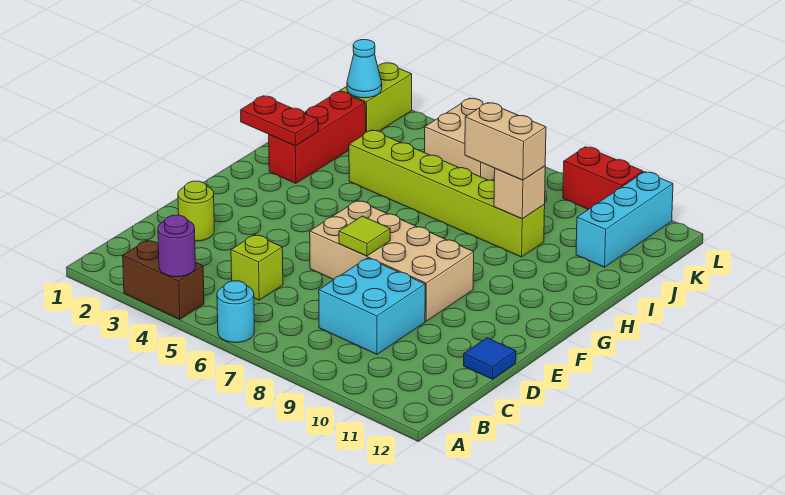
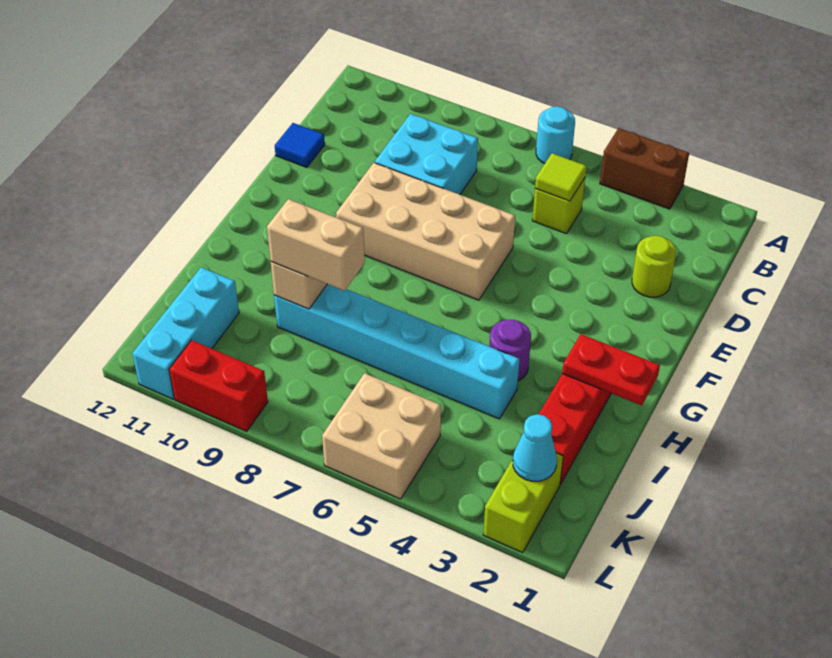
purple round brick A4 level 2 -> purple round brick H4 level 1
lime tile E7 level 2 -> lime tile C5 level 2
lime brick I4:I9 level 1 -> cyan brick I4:I9 level 1

